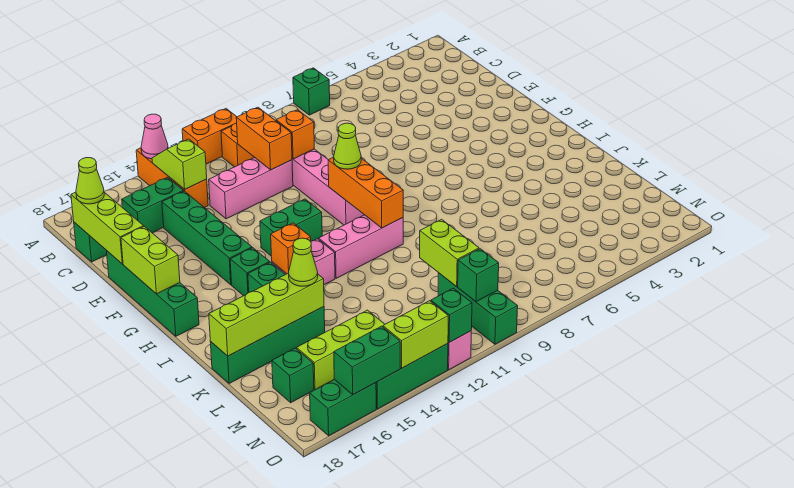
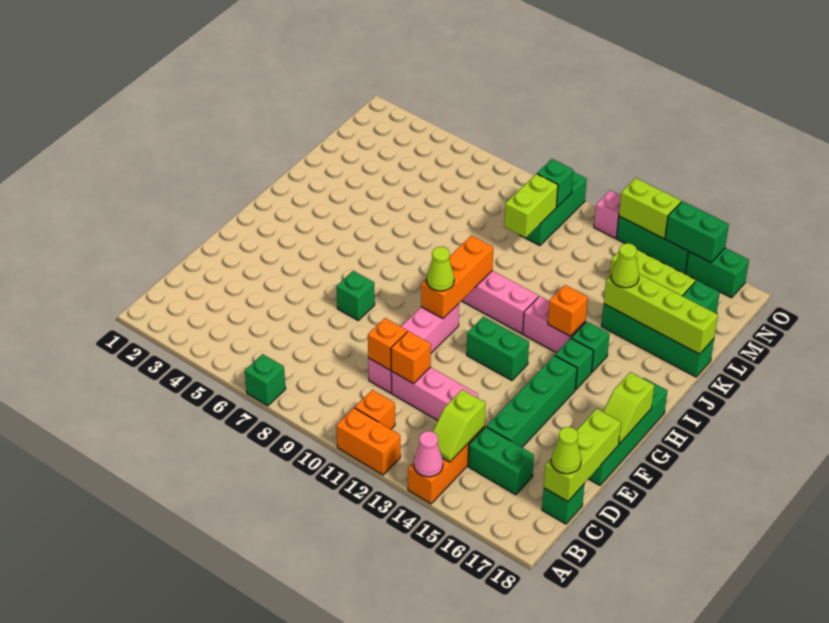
orange brick C11:D11 level 2 -> orange brick D11 level 2
lime brick F18:G18 level 2 -> lime slope F18:G18 level 2 top G
green brick O12 level 2 -> green brick F7 level 1

